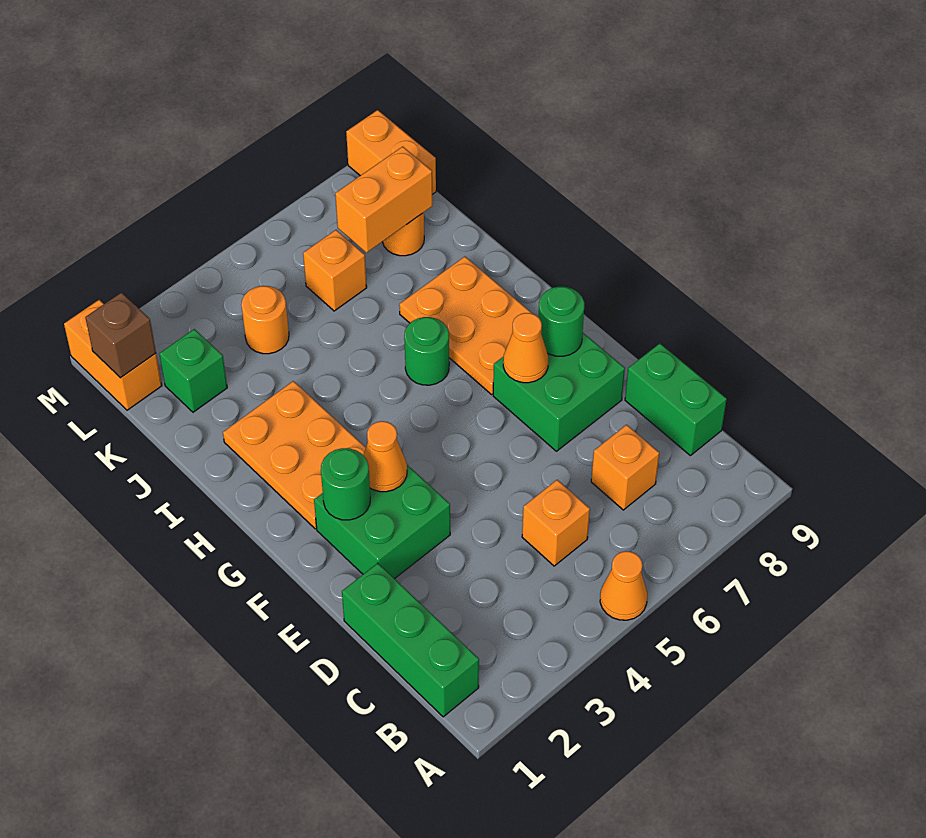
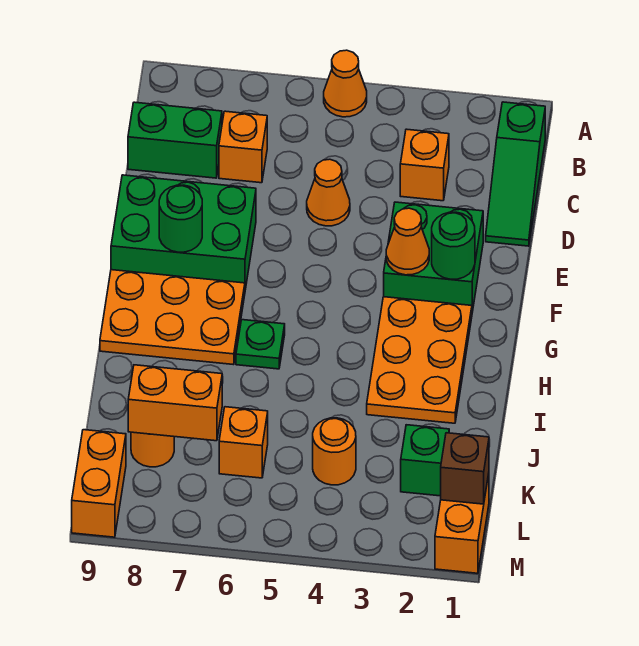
green brick B1:D1 level 1 -> green slope B1:D1 level 1 top B
orange brick C5 level 1 -> orange brick C3 level 1
green brick C9:D9 level 1 -> green brick C8:C9 level 1
green brick E7:F8 level 1 -> green brick E7:F9 level 1
orange cone F7 level 2 -> orange cone D5 level 1
orange plate G7:I8 level 1 -> orange plate G7:H9 level 1
green round brick H6 level 1 -> green plate H6 level 1

